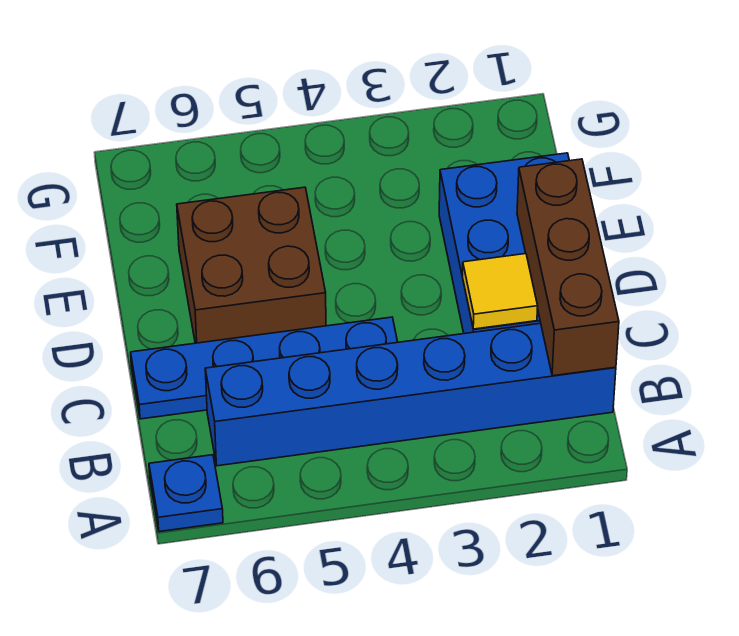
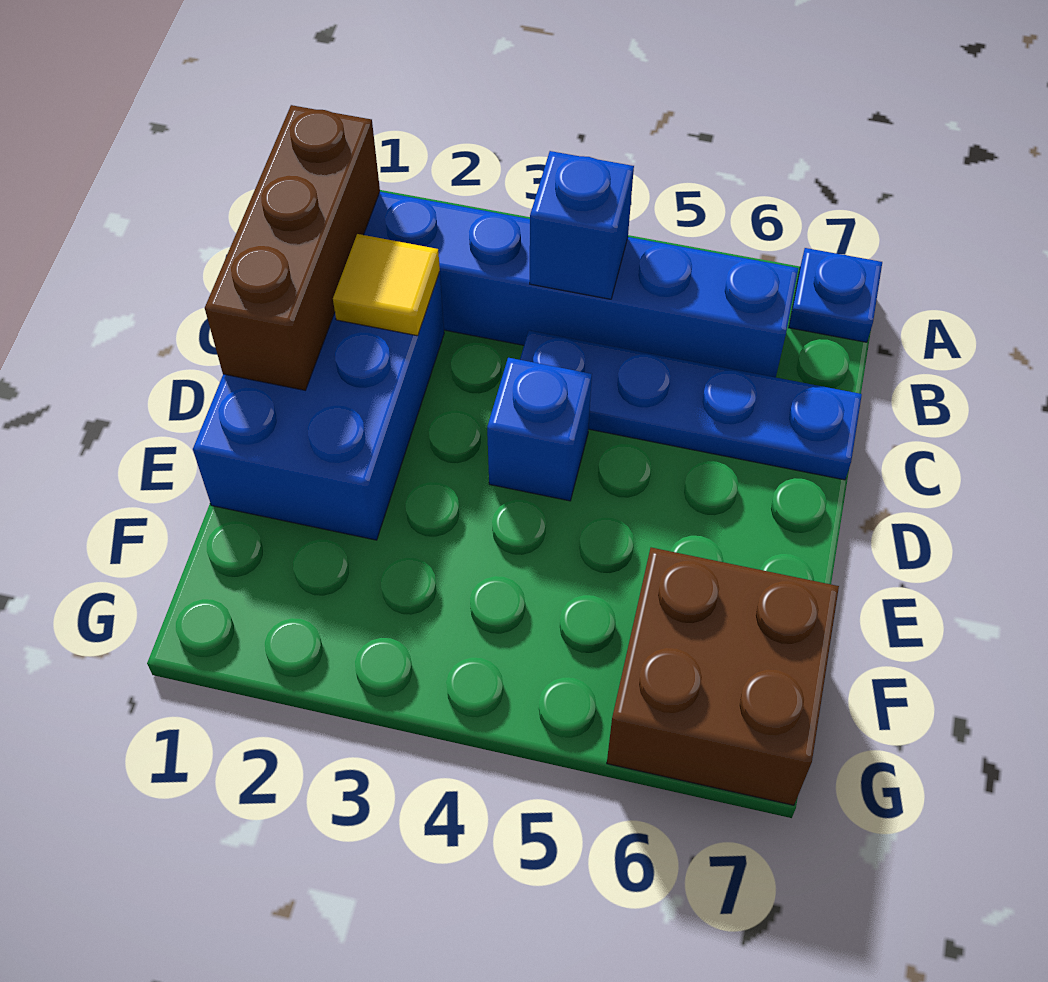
none -> blue brick B4 level 2
none -> blue brick D4 level 1
brown brick D5:E6 level 1 -> brown brick F6:G7 level 1

